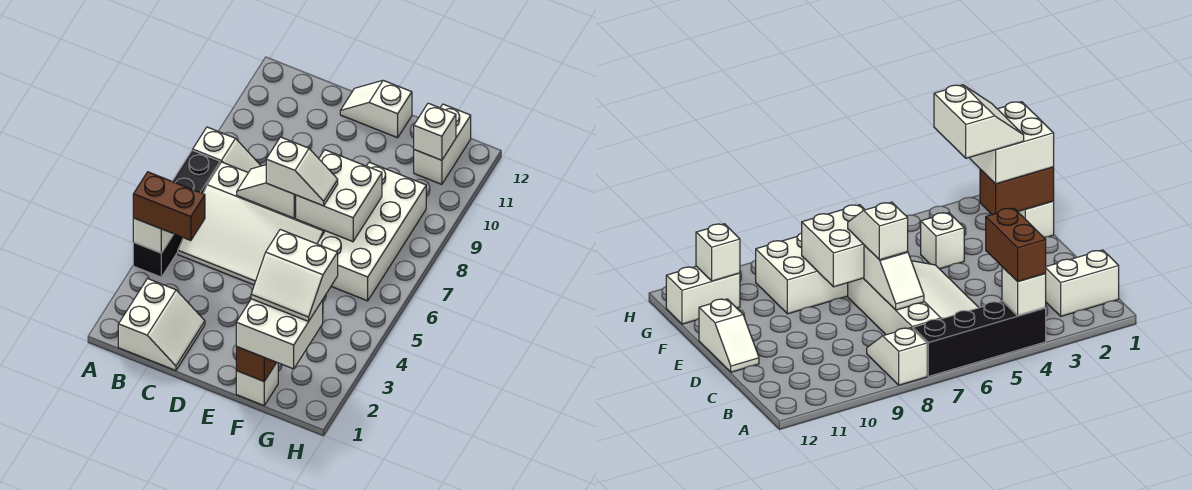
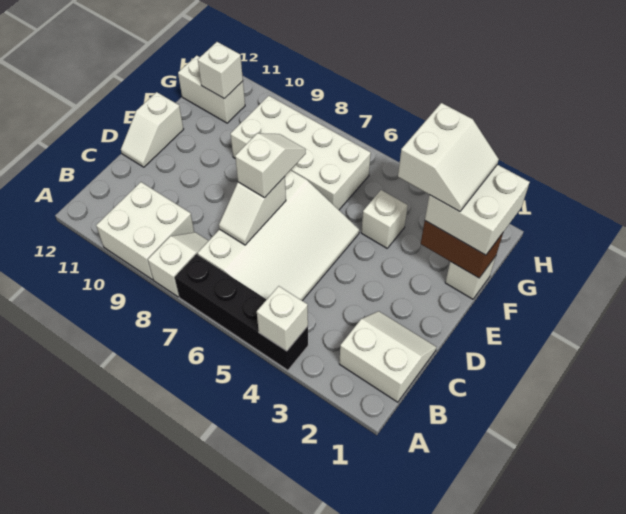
brown brick A4:B4 level 3 -> none
white brick E7:F8 level 2 -> white brick A9:B10 level 1

